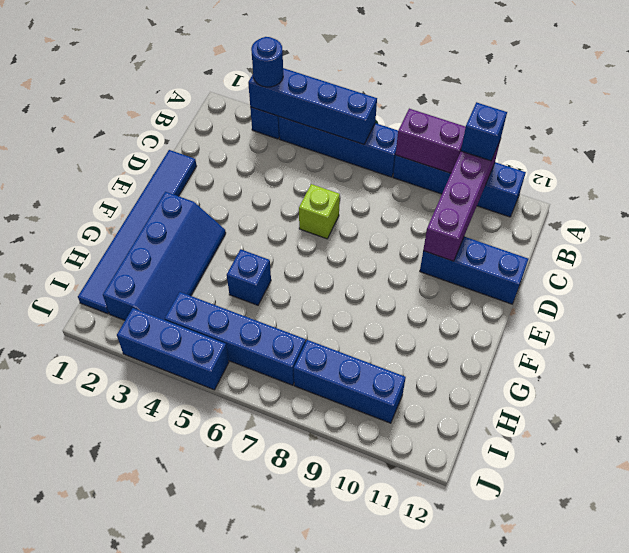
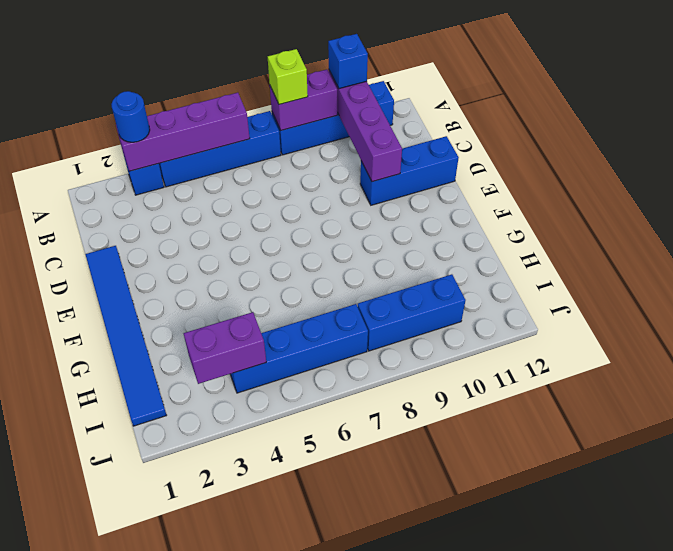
blue brick A3:A6 level 2 -> purple brick A3:A6 level 2
lime brick D6 level 1 -> lime brick A8 level 3
blue slope F2:I3 level 1 top 2 -> none
blue brick G5 level 1 -> none
none -> purple brick I3:I4 level 2
blue brick J3:J5 level 1 -> none

